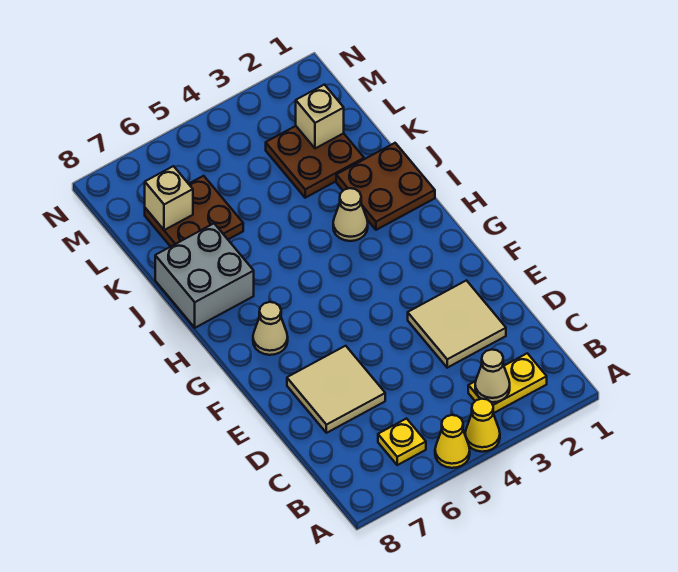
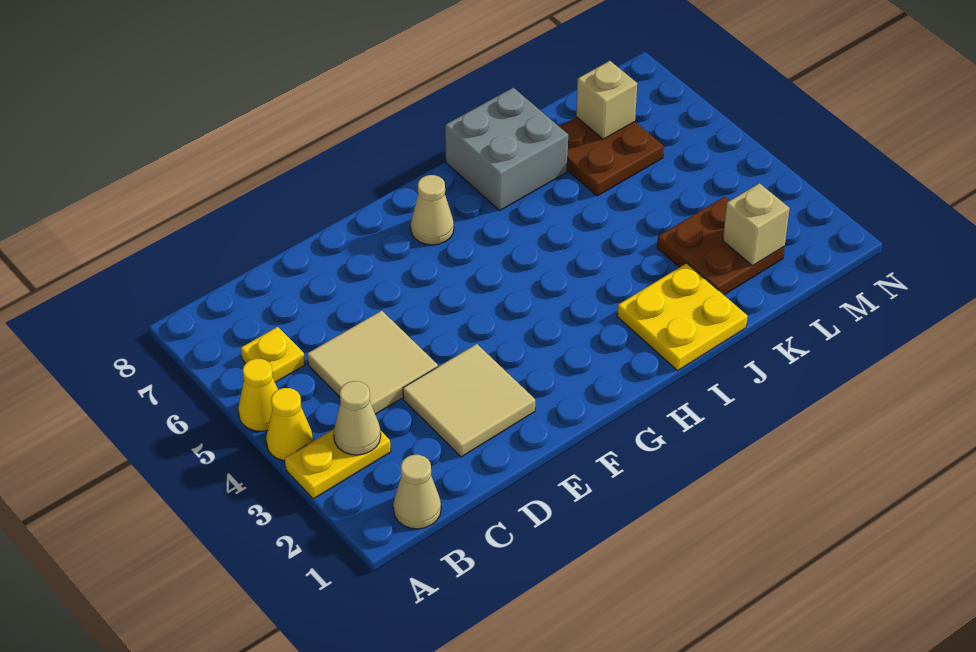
yellow plate B2:B3 level 1 -> yellow plate A3:B3 level 1
tan tile D6:E7 level 1 -> tan tile C4:D5 level 1
brown plate I1:J2 level 1 -> yellow plate I1:J2 level 1
tan cone I3 level 1 -> tan cone B1 level 1

